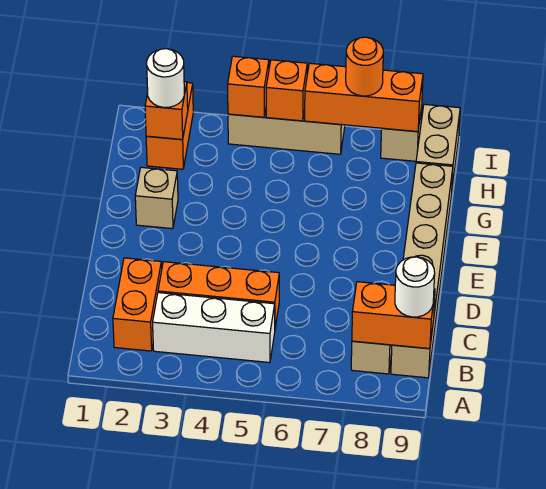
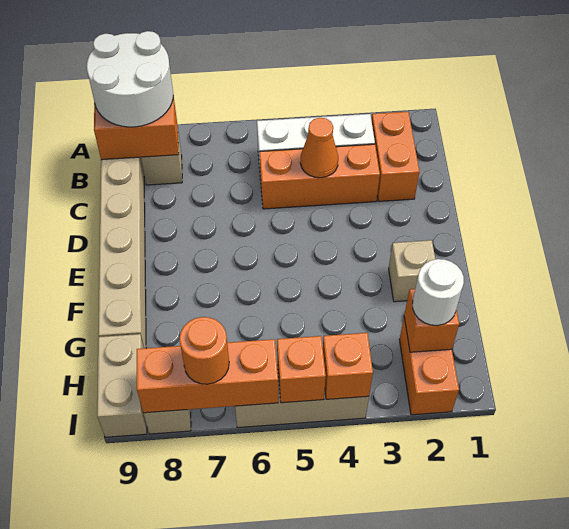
white round brick B9 level 3 -> white round brick A8:B9 level 3
none -> orange cone C4 level 2

